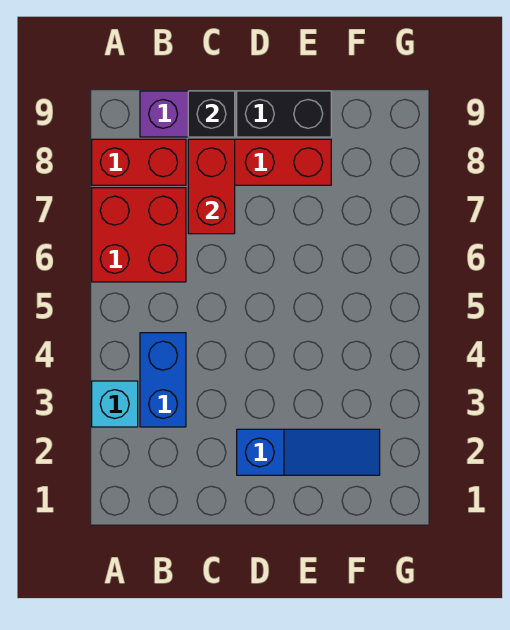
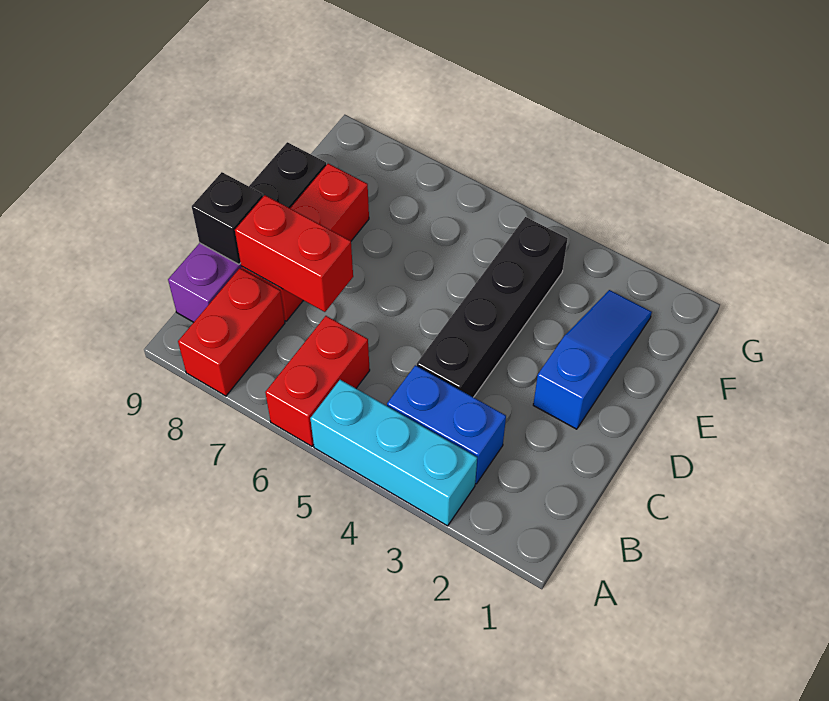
cyan brick A3 level 1 -> cyan brick A3:A5 level 1
red brick A6:B7 level 1 -> red brick A6:B6 level 1
none -> black brick C4:F4 level 1

